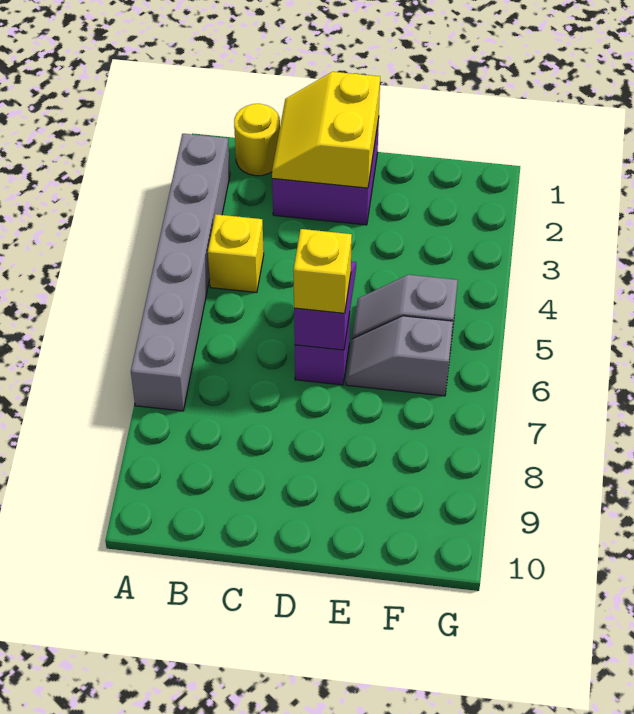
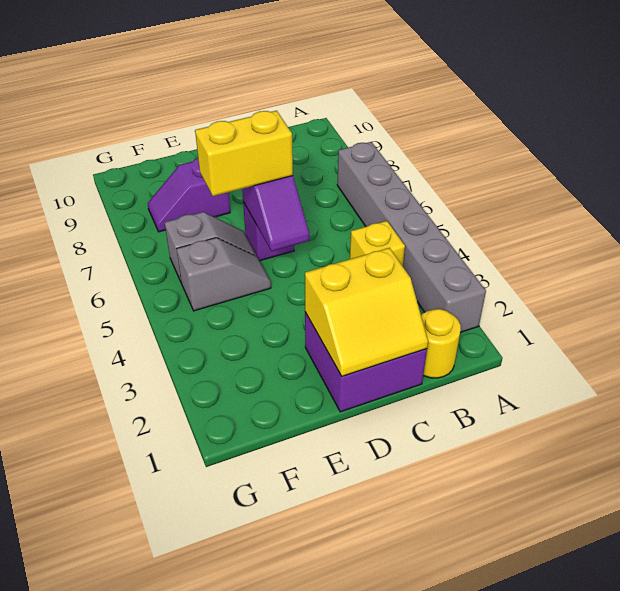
yellow slope C1:D2 level 2 top D -> yellow slope C1:D2 level 2 top 2
yellow brick D6 level 3 -> yellow brick D6:E6 level 3
none -> purple slope E8:F8 level 1 top E

